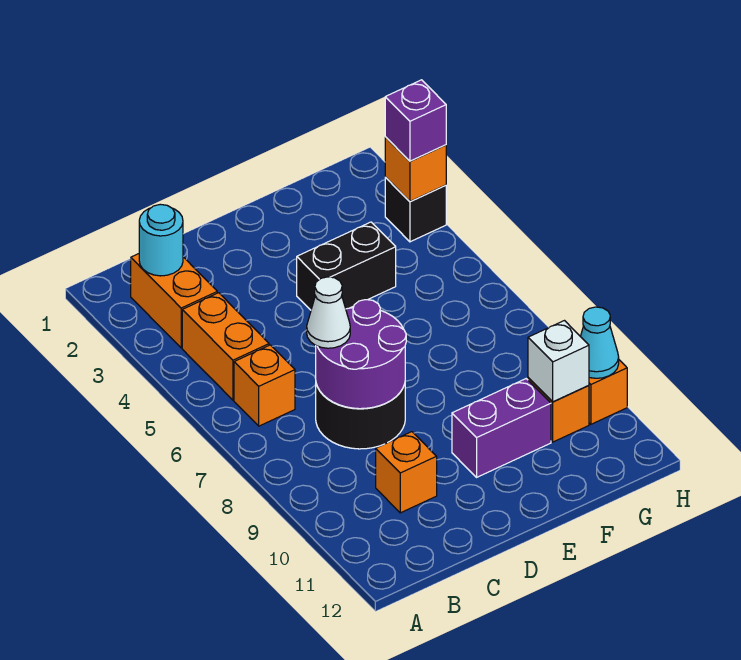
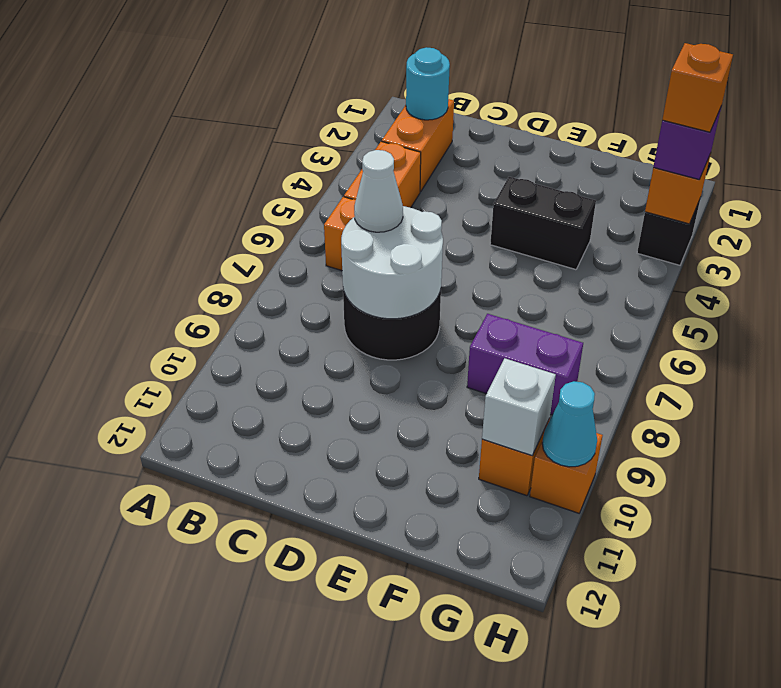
purple round brick C7:D8 level 2 -> white round brick C7:D8 level 2
orange brick C10 level 1 -> orange brick H3 level 4
purple brick E10:F10 level 1 -> purple brick F8:G8 level 1

